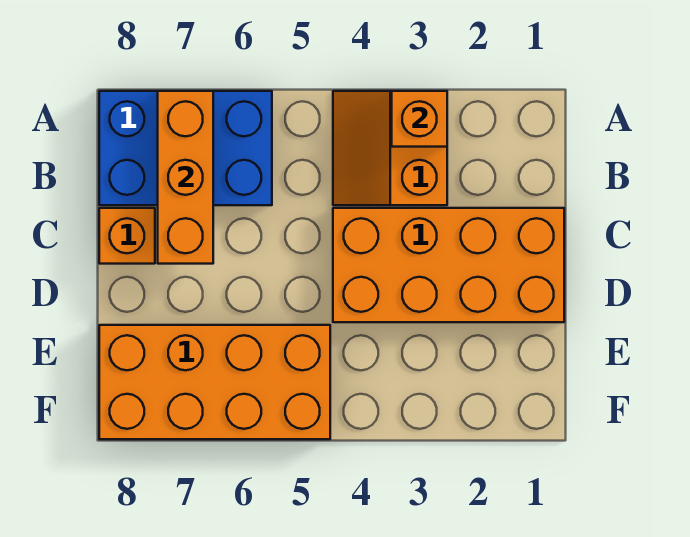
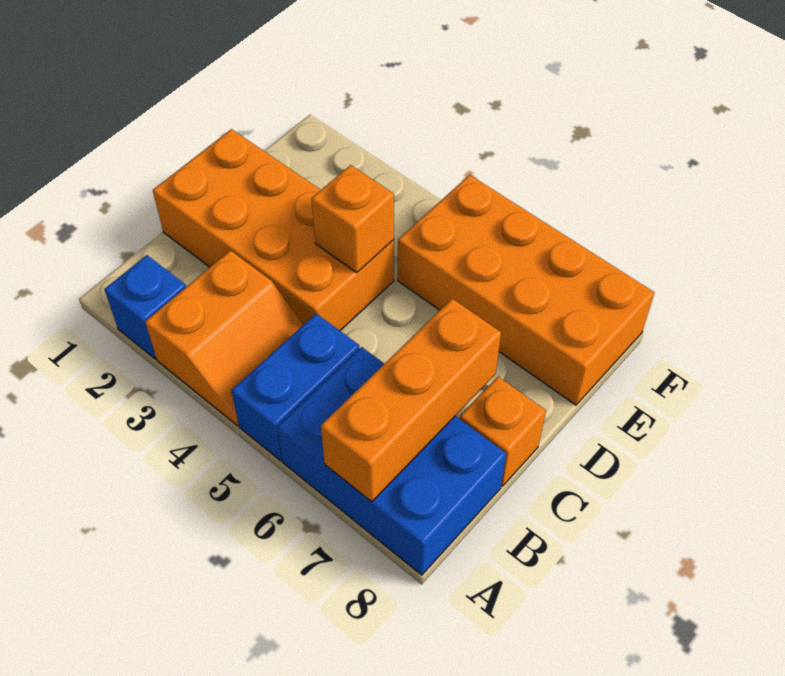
none -> blue brick A2 level 1
orange brick A3 level 2 -> orange brick D4 level 2
none -> blue brick A5:B5 level 1

